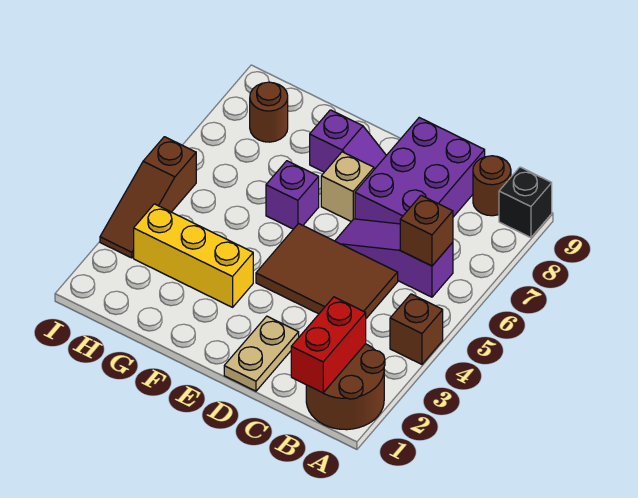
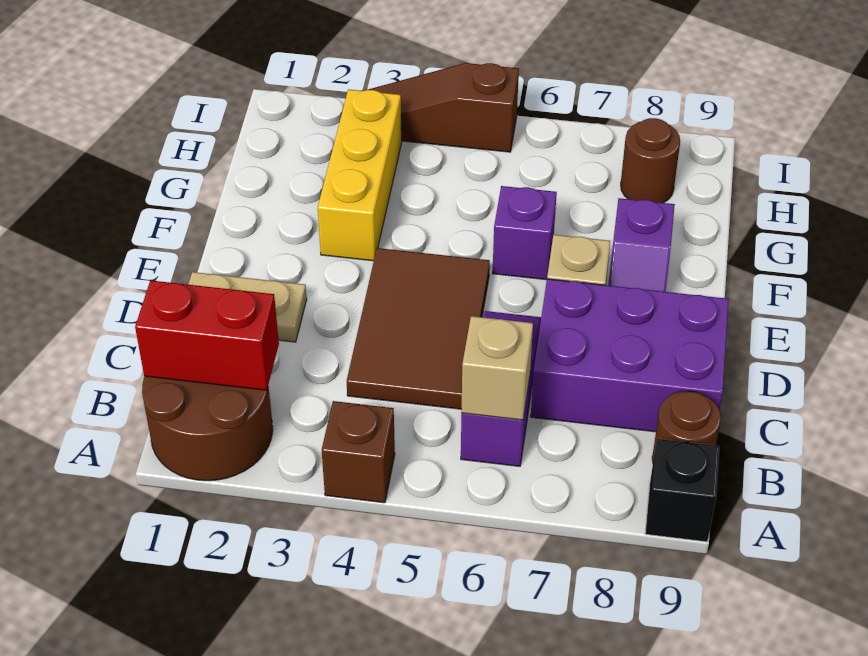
brown brick B6 level 2 -> tan brick B6 level 2

